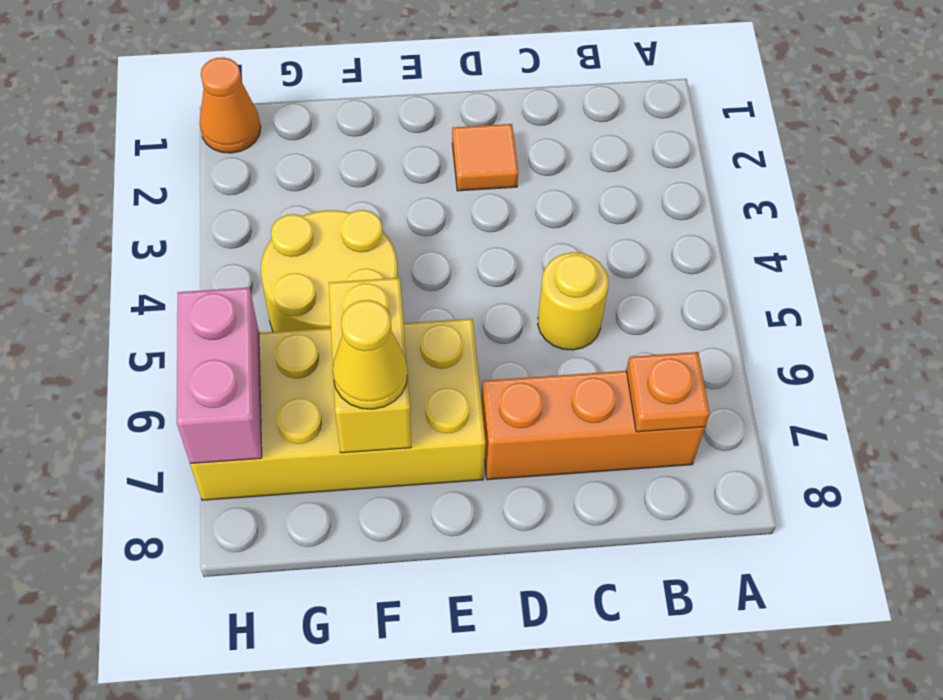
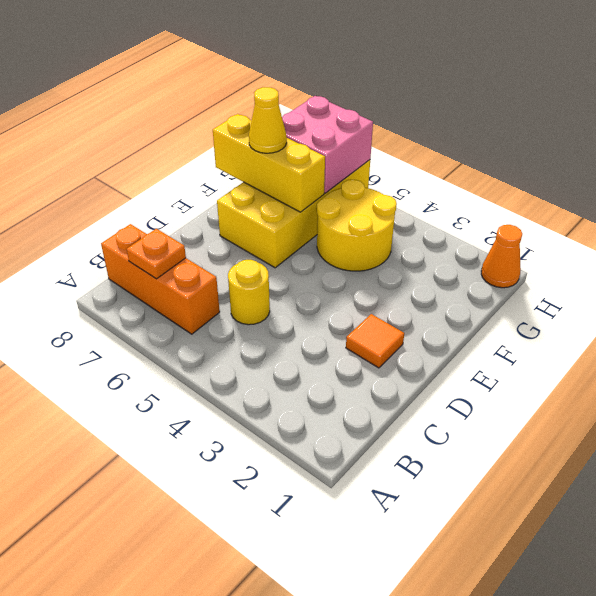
orange brick B7:D7 level 1 -> orange brick B6:B8 level 1
yellow brick F6:F7 level 2 -> yellow brick F6:F8 level 2
pink brick H6:H7 level 2 -> pink brick G6:H7 level 2

